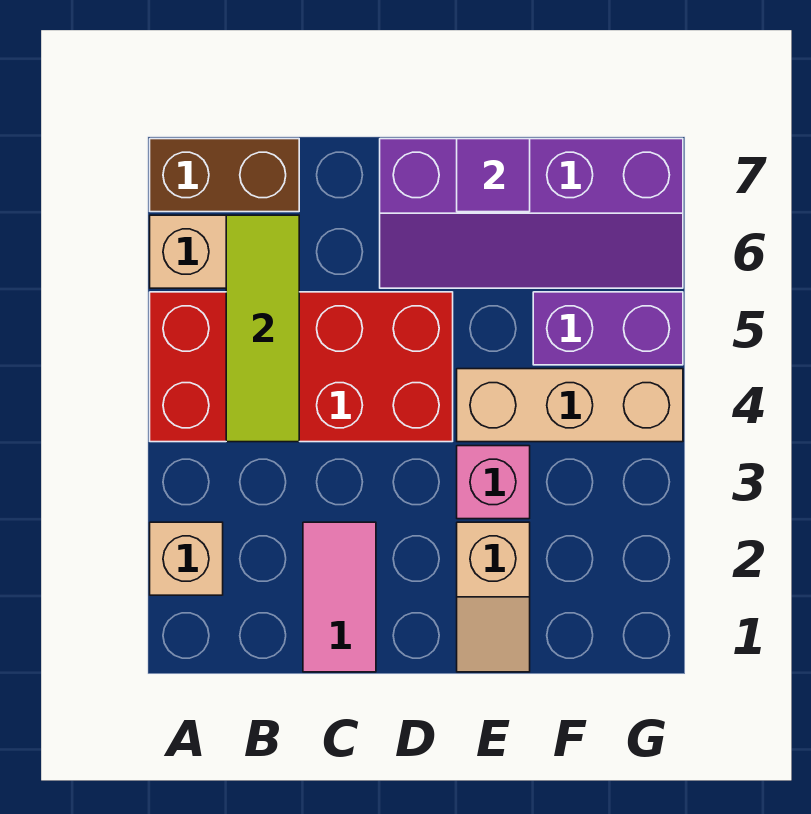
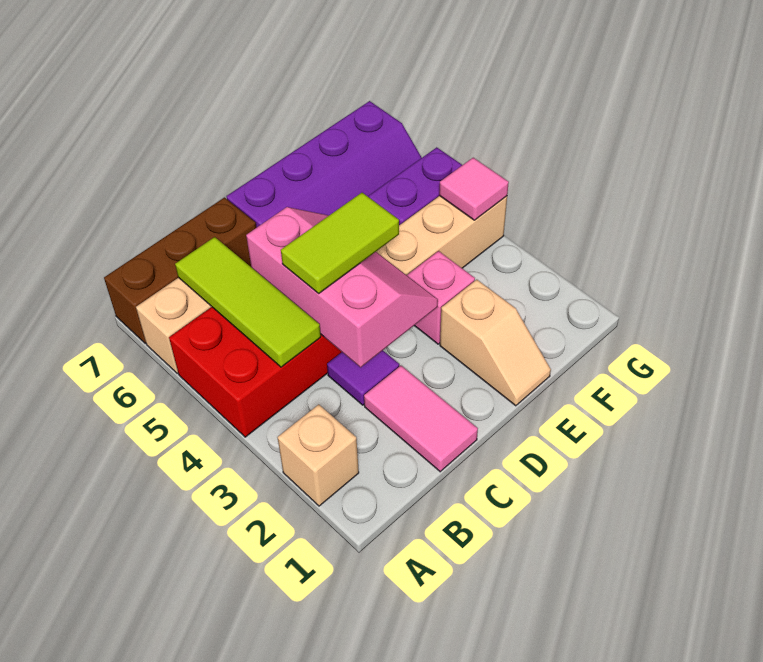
brown brick A7:B7 level 1 -> brown brick A7:C7 level 1
none -> pink slope C3:D5 level 2 top C
none -> lime tile C4:D4 level 3
purple tile E7 level 2 -> purple tile C3 level 1
none -> pink tile G4 level 2

